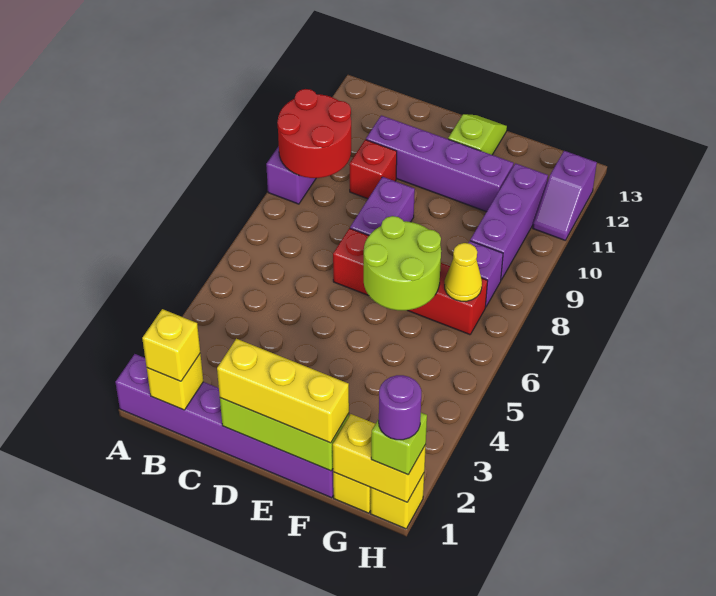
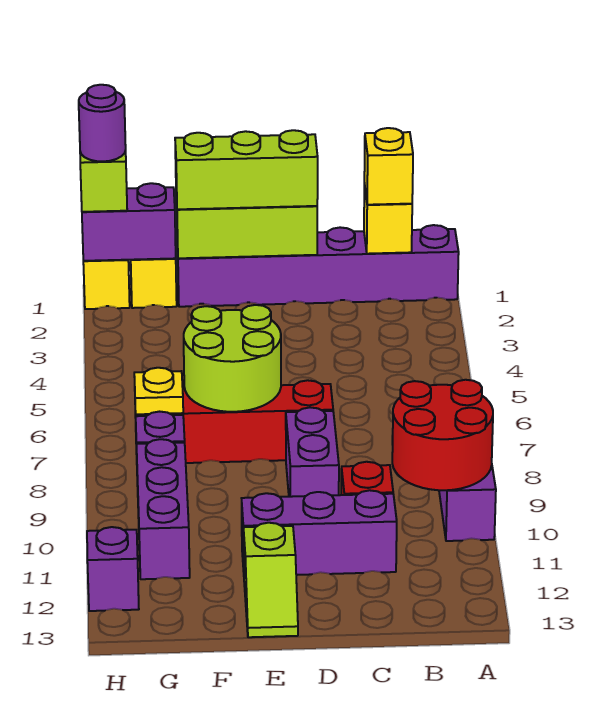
purple brick C11:F11 level 1 -> purple brick C11:E11 level 1
yellow brick D1:F1 level 3 -> lime brick D1:F1 level 3
yellow brick G1:H1 level 2 -> purple brick G1:H1 level 2
yellow cone G7 level 2 -> yellow plate G7 level 2

